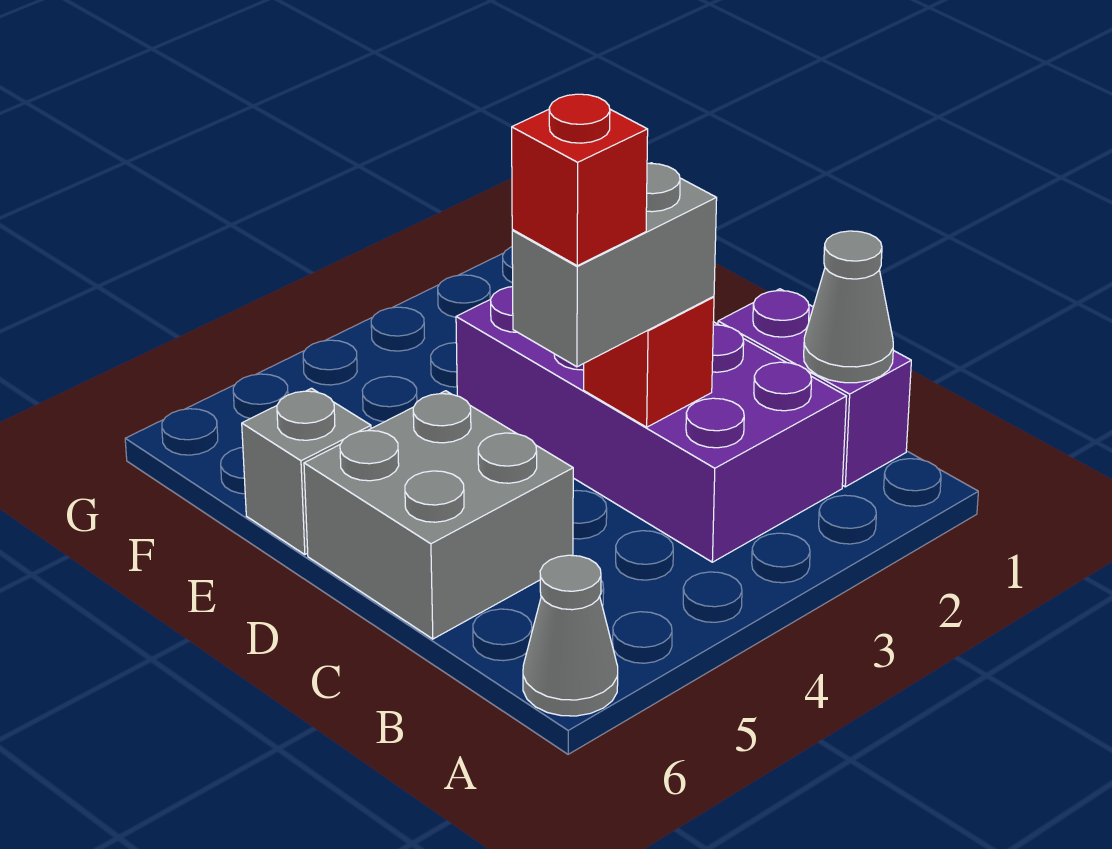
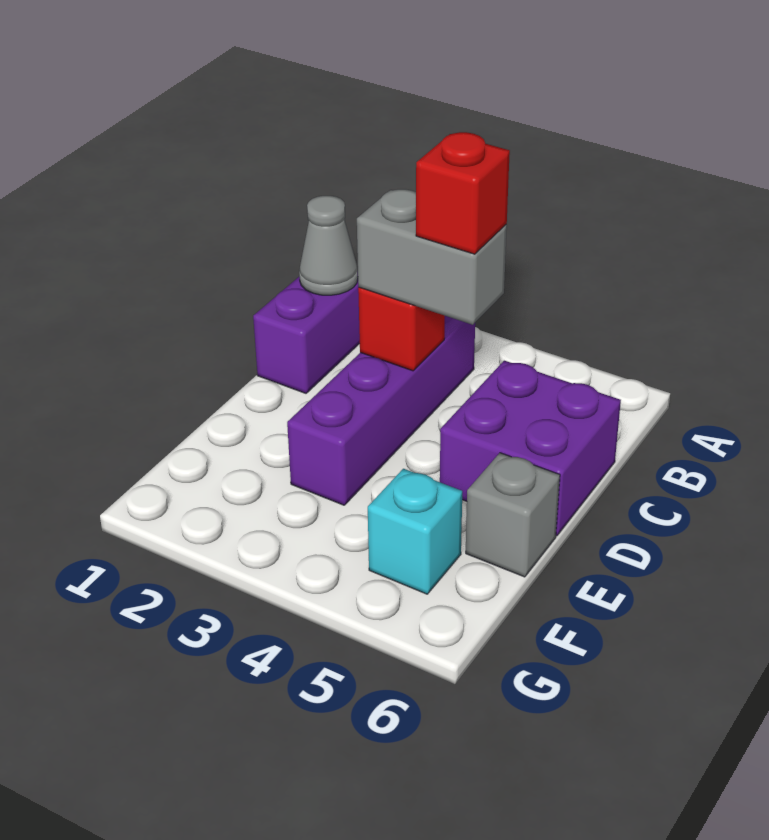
grey cone A6 level 1 -> none
purple brick B2:E3 level 1 -> purple brick B3:E3 level 1
grey brick C5:D6 level 1 -> purple brick C5:D6 level 1
none -> cyan brick F5 level 1

